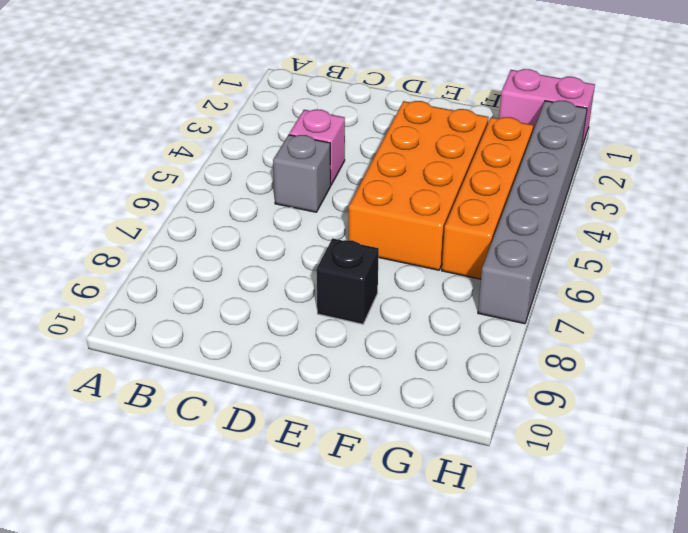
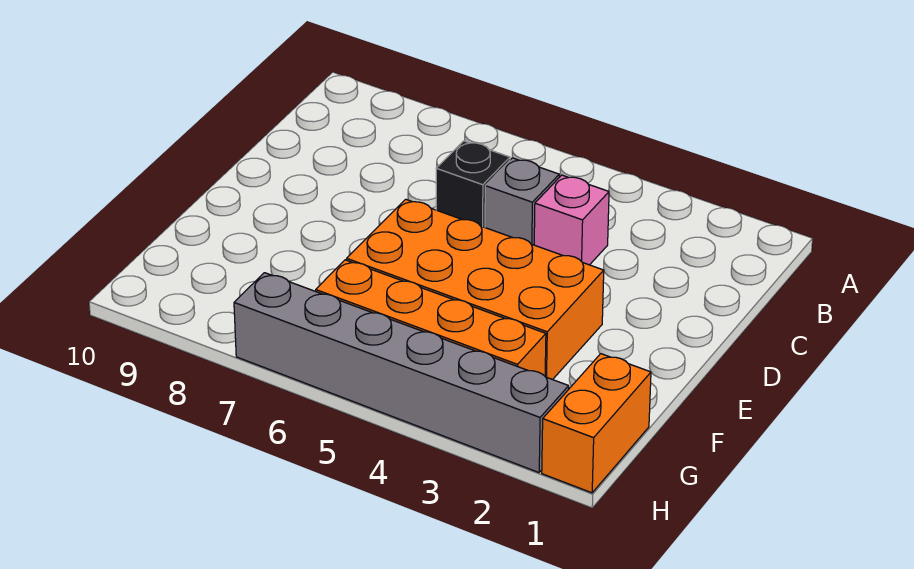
black brick E8 level 1 -> black brick C6 level 1
pink brick G1:H1 level 1 -> orange brick G1:H1 level 1

